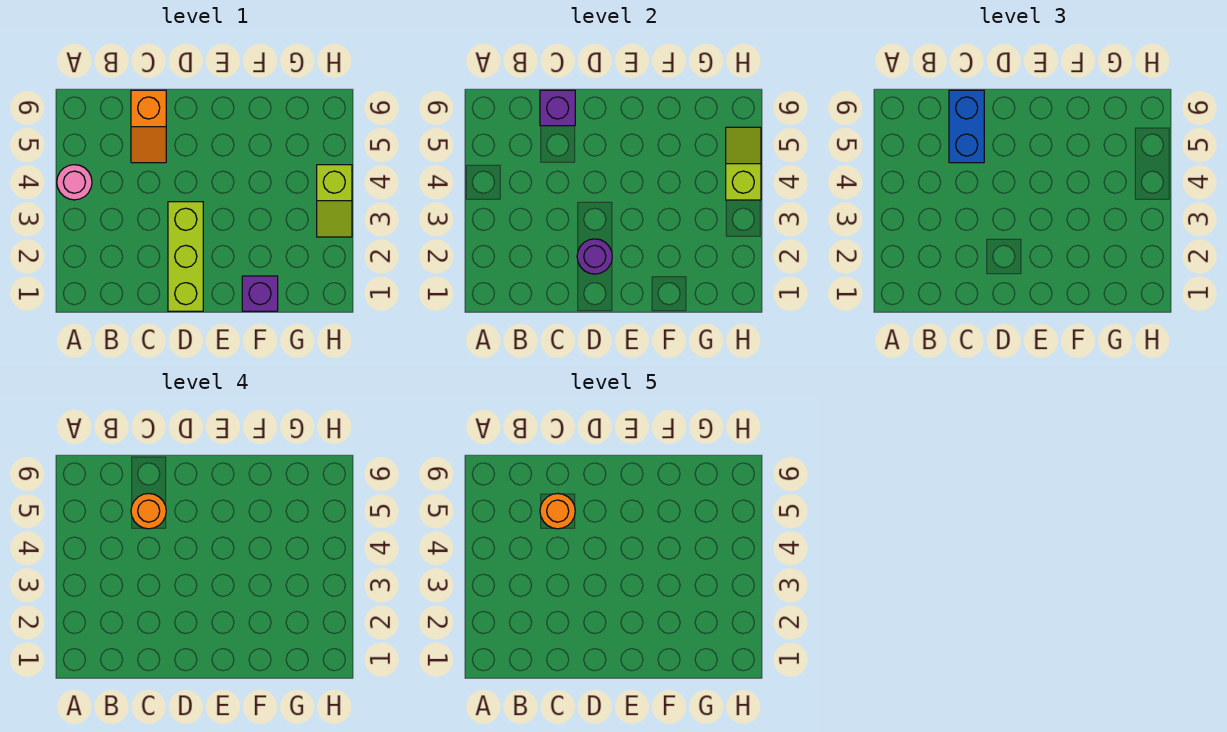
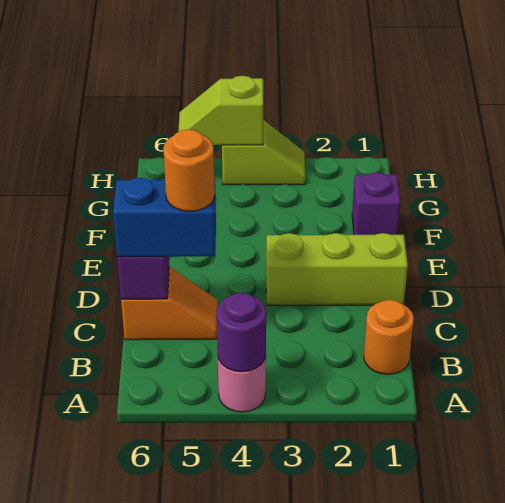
orange round brick C5 level 5 -> orange round brick B1 level 1
purple round brick D2 level 2 -> purple round brick A4 level 2

